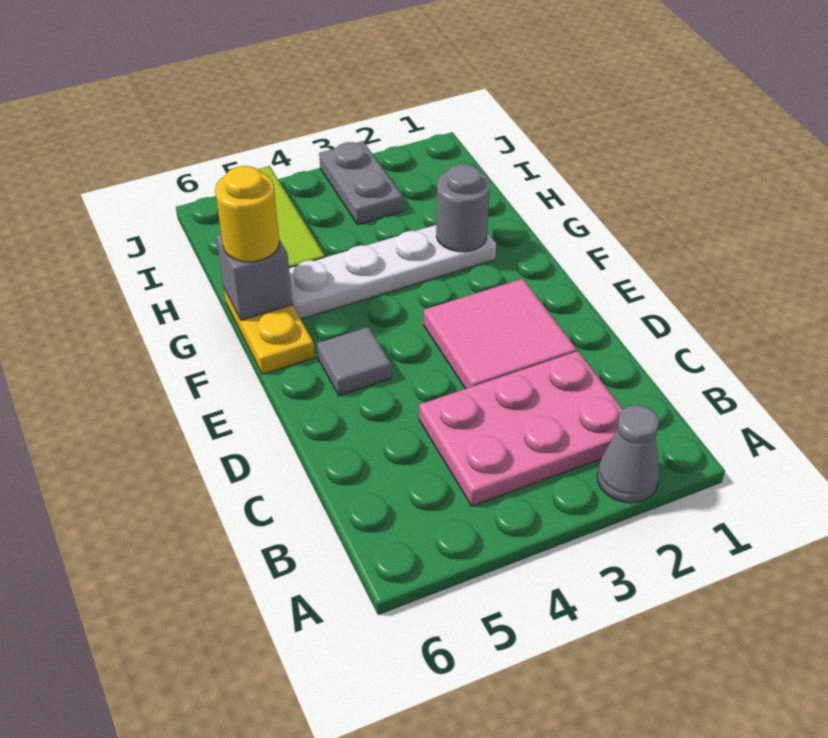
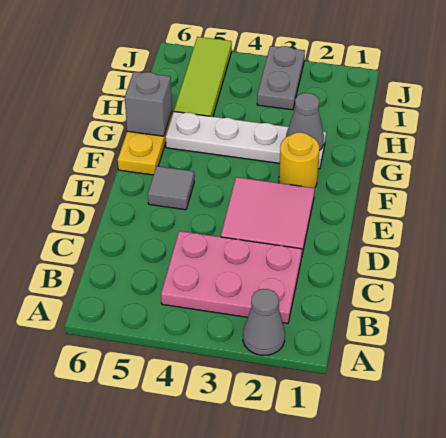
grey round brick G2 level 2 -> grey cone G2 level 2
yellow round brick G6 level 3 -> yellow round brick F2 level 1

